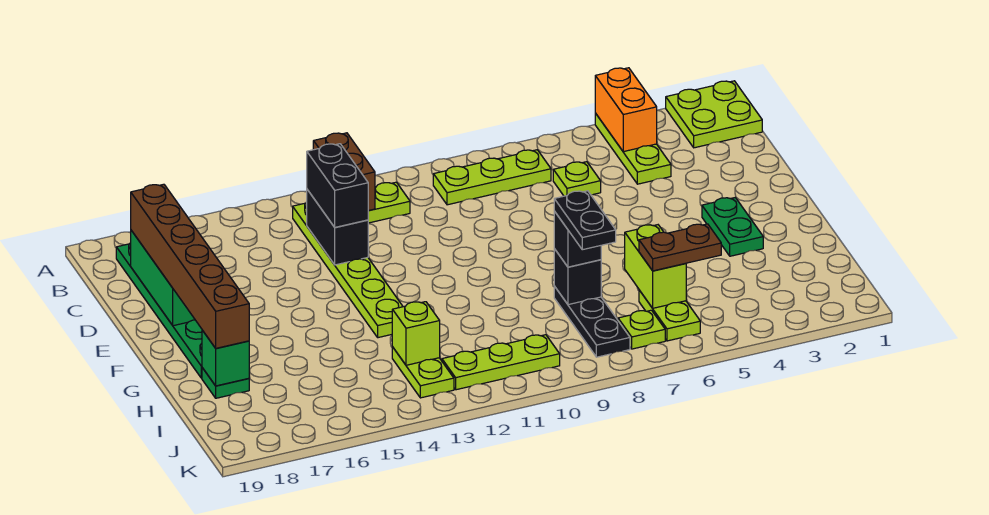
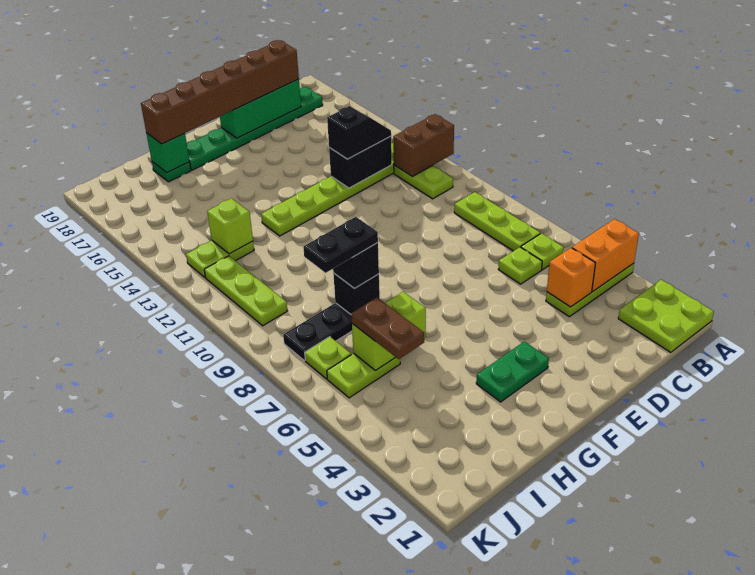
none -> lime plate B6 level 1
none -> orange brick C4 level 2
black brick C13:D13 level 3 -> black slope C13:D13 level 3 top D

